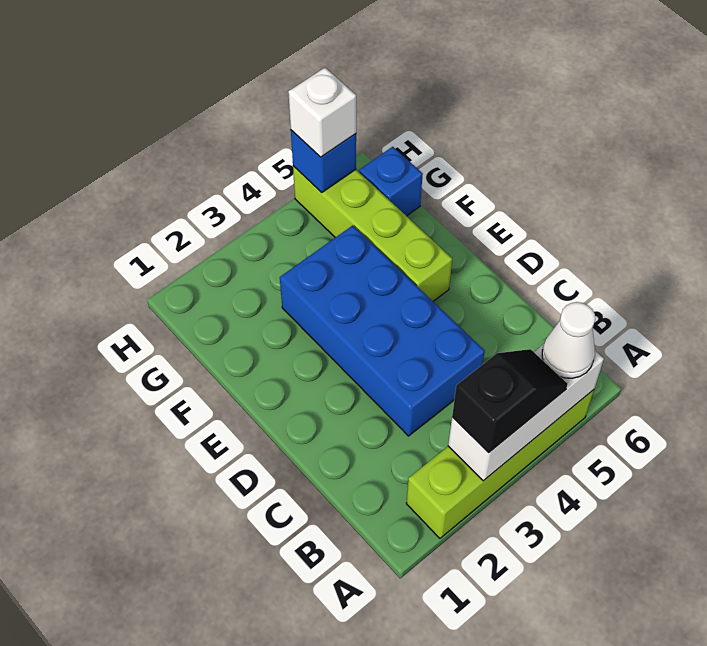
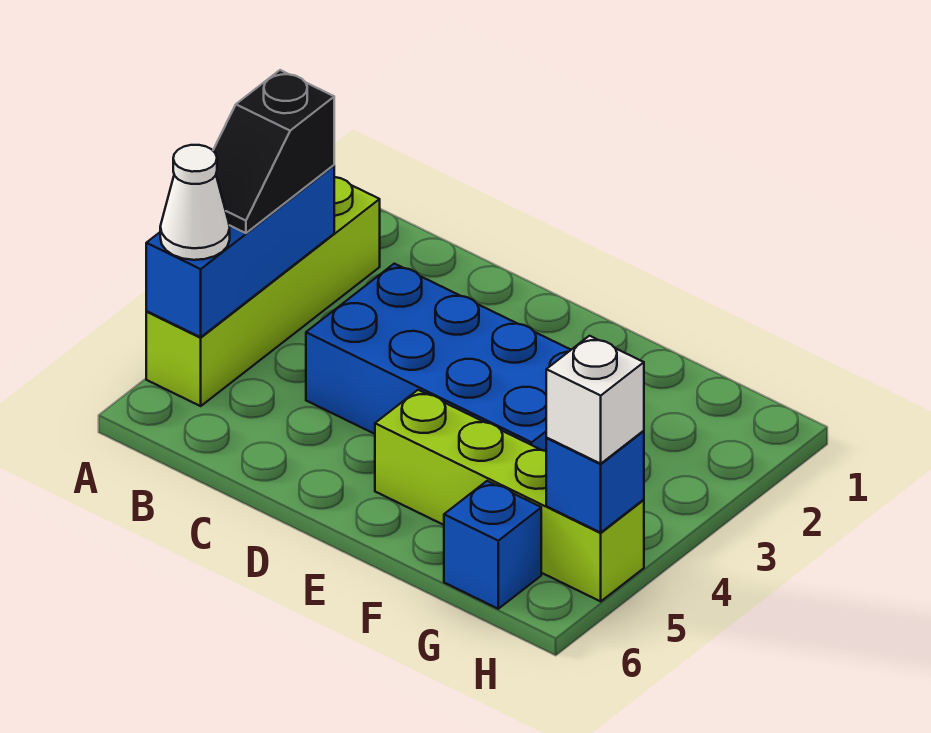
white brick A3:A5 level 2 -> blue brick A3:A5 level 2

